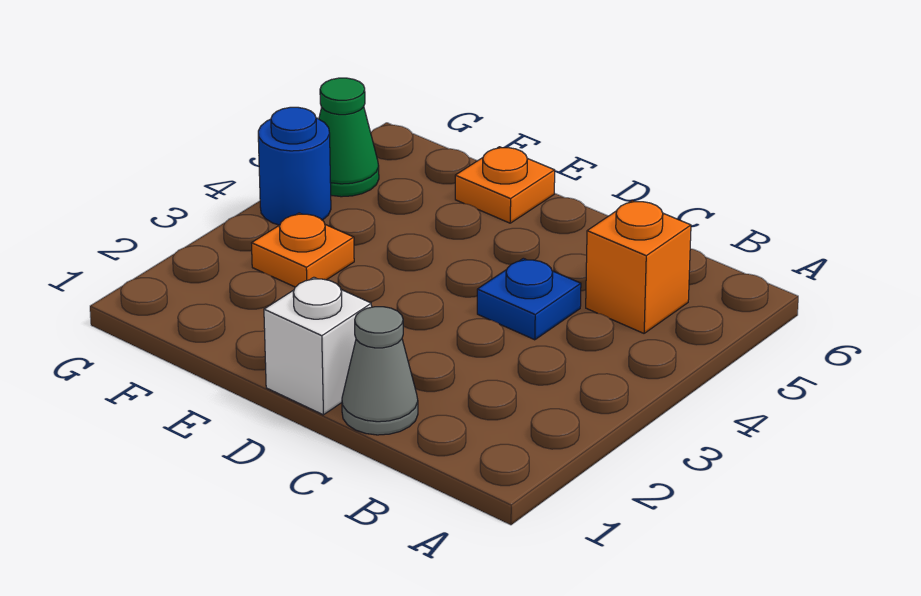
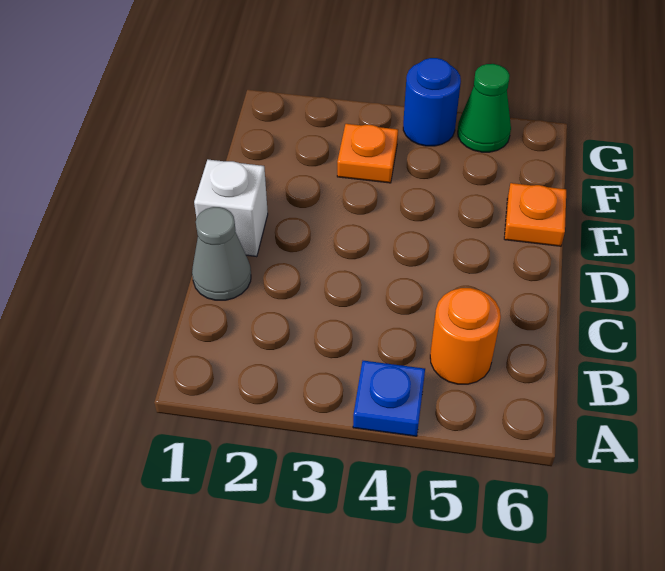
orange brick B5 level 1 -> orange round brick B5 level 1
blue plate C4 level 1 -> blue plate A4 level 1

